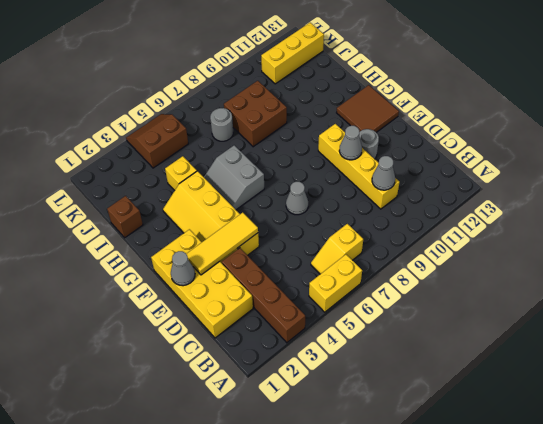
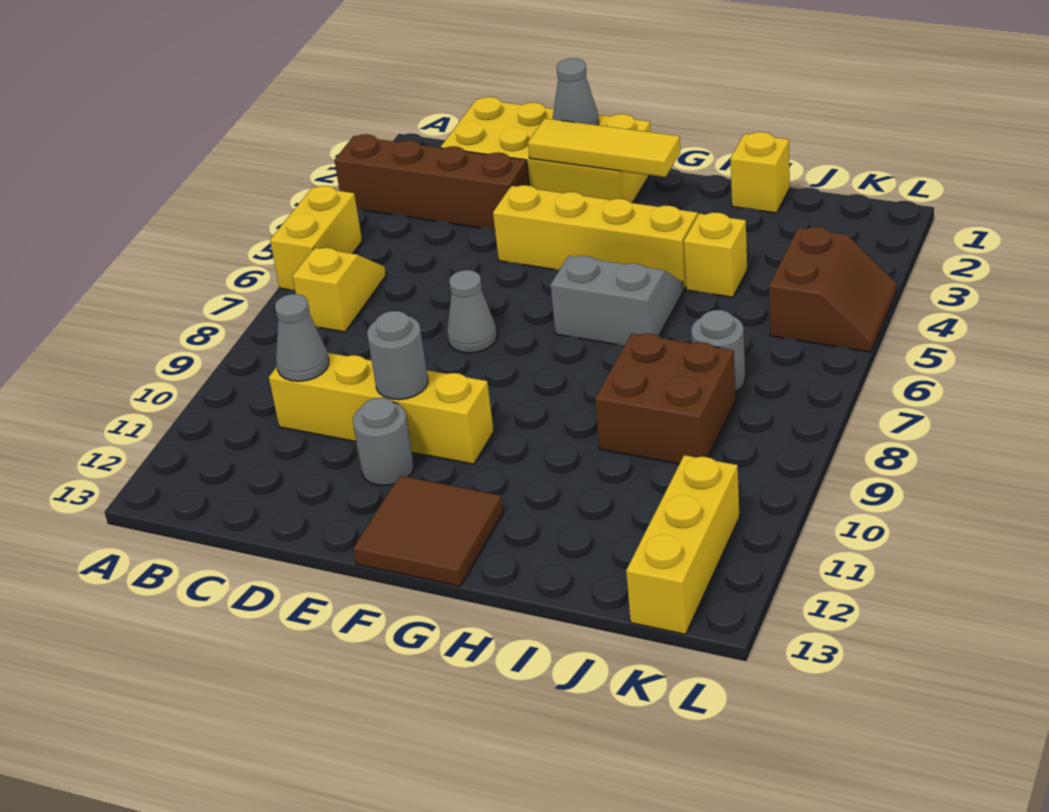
yellow tile E2:E4 level 2 -> yellow tile E2:G2 level 2
grey cone E10 level 2 -> grey round brick E10 level 2
brown brick I1 level 1 -> yellow brick I1 level 1

